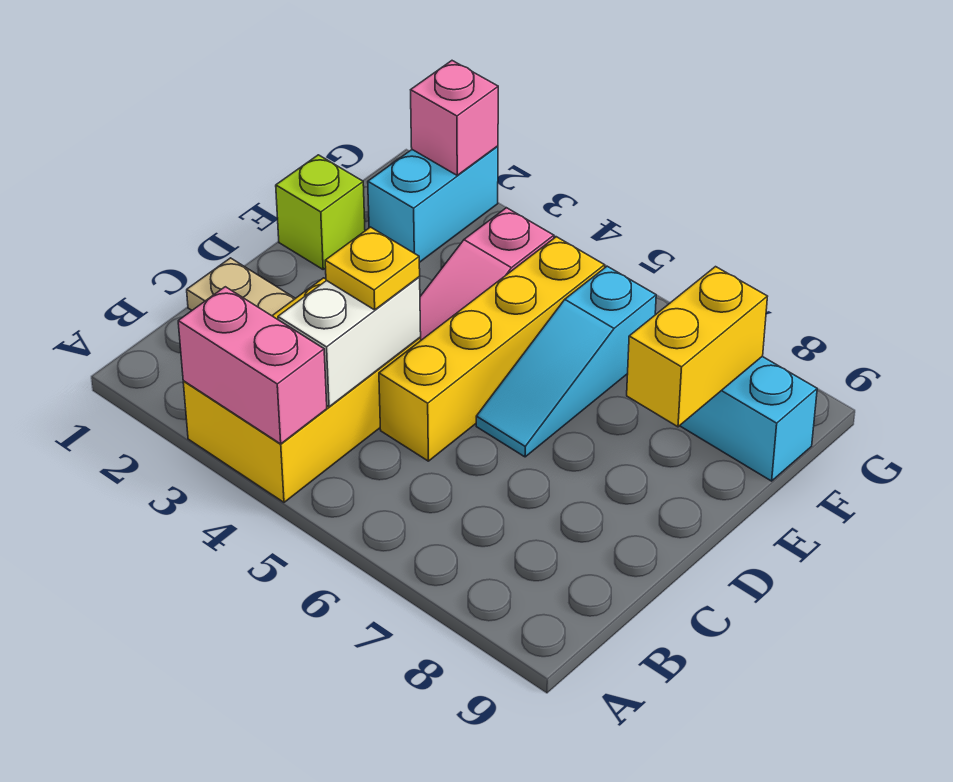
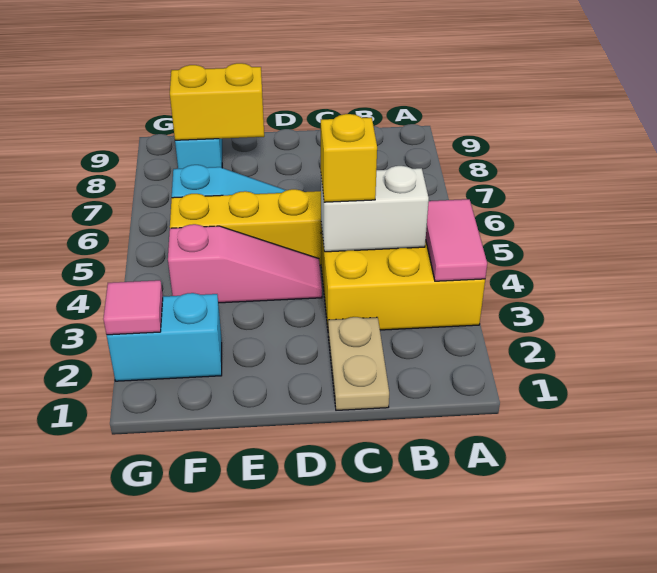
pink brick A3:A4 level 2 -> pink tile A3:A4 level 2
yellow plate C4 level 3 -> yellow brick C4 level 3
lime brick E1 level 1 -> none
pink brick G2 level 2 -> pink tile G2 level 2

